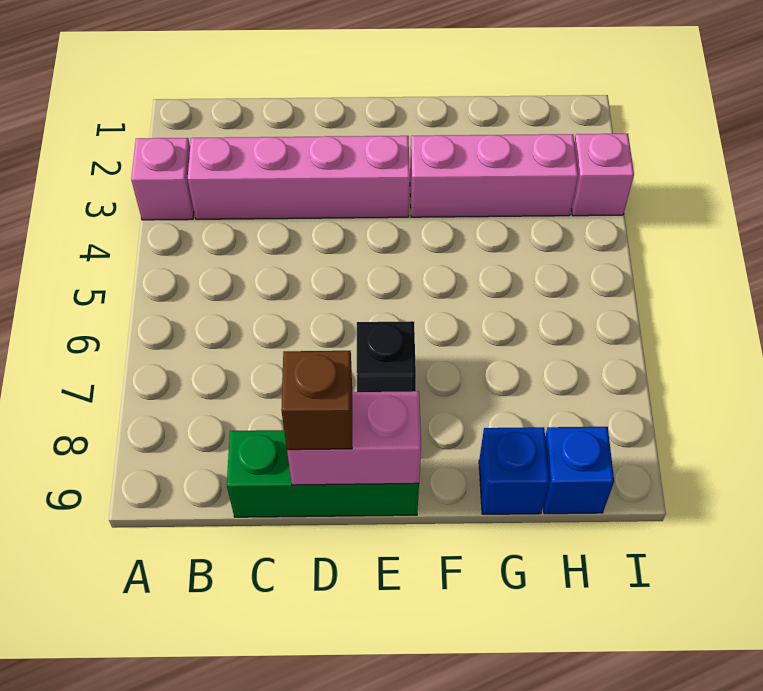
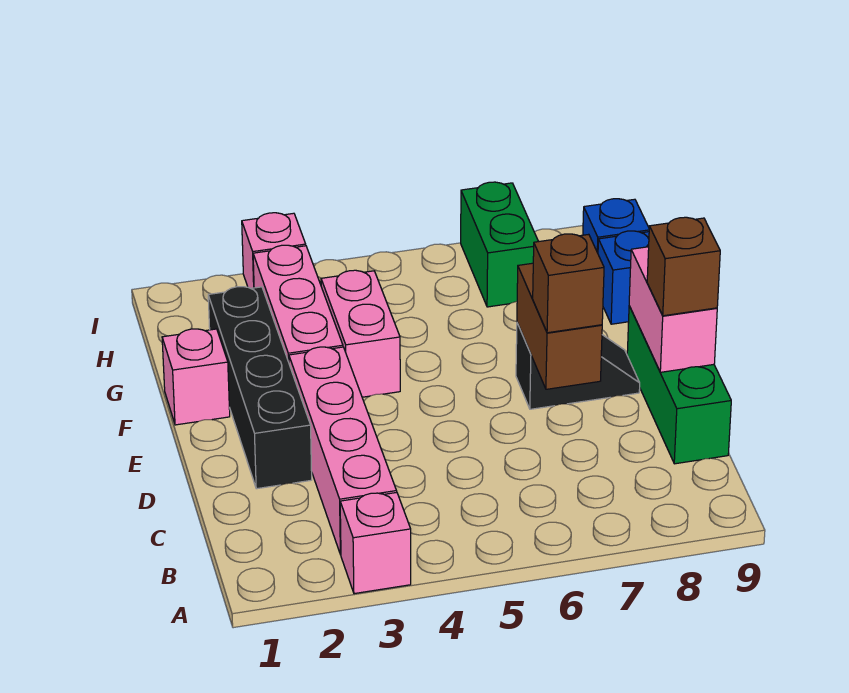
none -> black brick D2:G2 level 1
none -> brown brick D7:E7 level 2
none -> brown brick D7 level 3
none -> pink brick F1 level 1
none -> pink brick F4:G4 level 1
none -> green brick H7:I7 level 1

